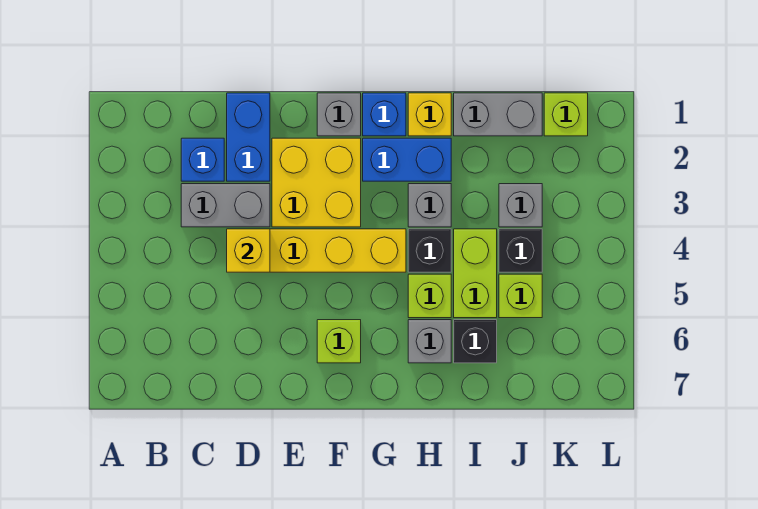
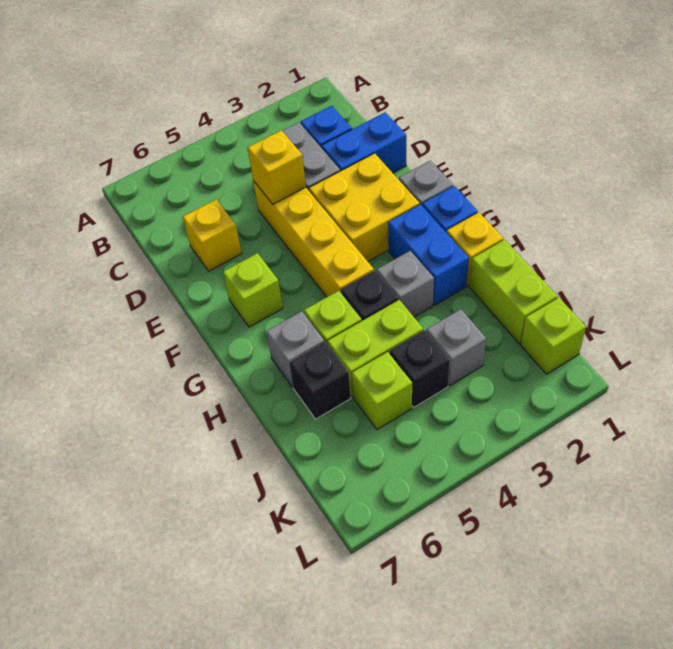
none -> yellow brick D6 level 1
grey brick I1:J1 level 1 -> lime brick I1:J1 level 1

